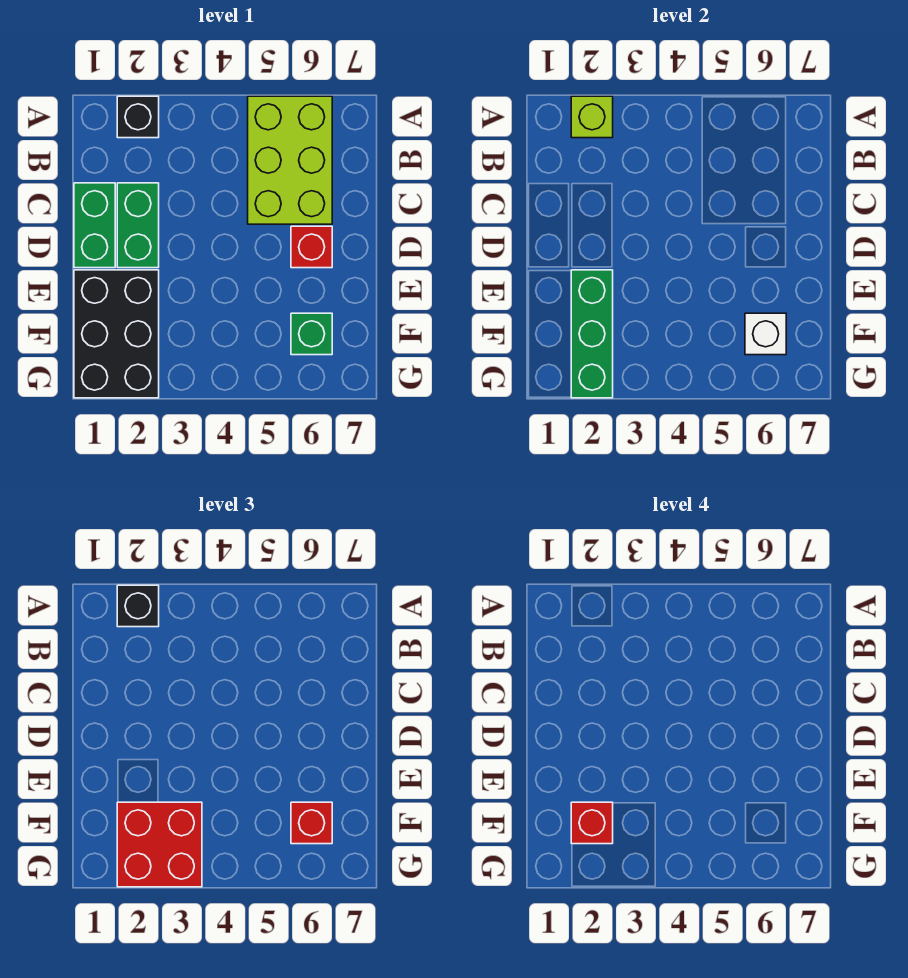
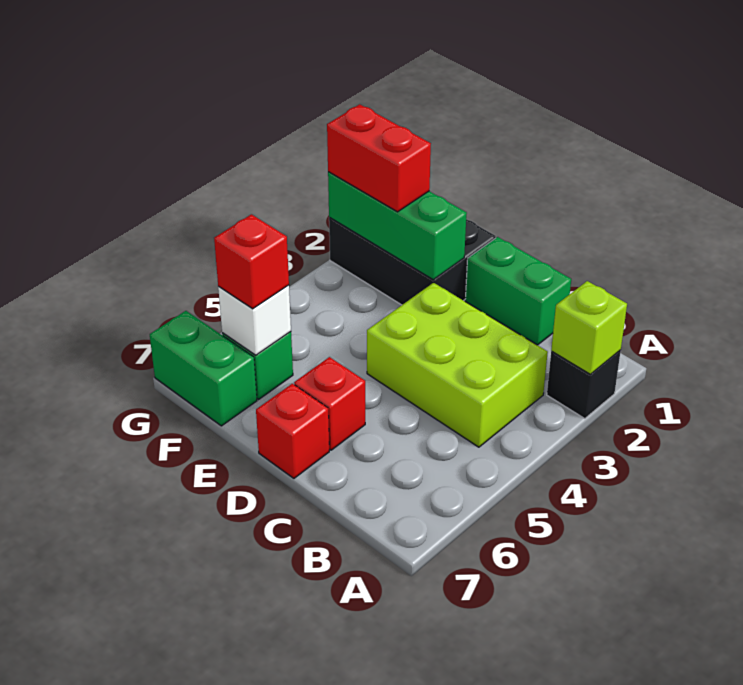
black brick A2 level 3 -> none
lime brick A5:C6 level 1 -> lime brick B3:D4 level 1
green brick C2:D2 level 1 -> green brick F7:G7 level 1
red brick F2:G3 level 3 -> red brick F2:G2 level 3
red brick F2 level 4 -> red brick D7 level 1

